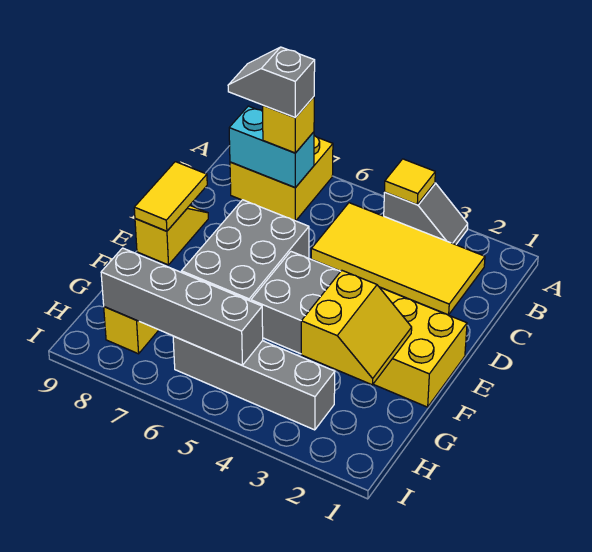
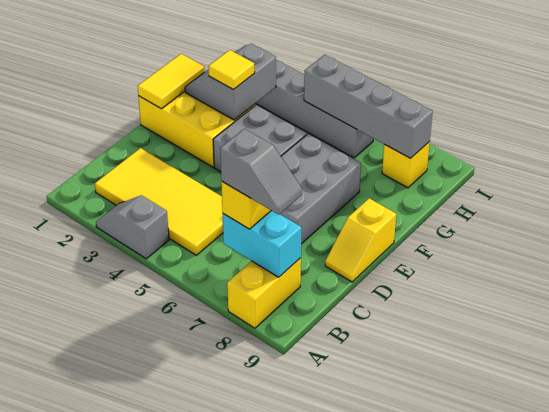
yellow tile A4 level 2 -> yellow tile F3 level 3
yellow brick A7:B8 level 1 -> yellow brick A8:B8 level 1
yellow tile D9:E9 level 2 -> yellow tile E1:F1 level 2
yellow slope F2:G3 level 2 top 3 -> grey slope F2:G3 level 2 top 3

